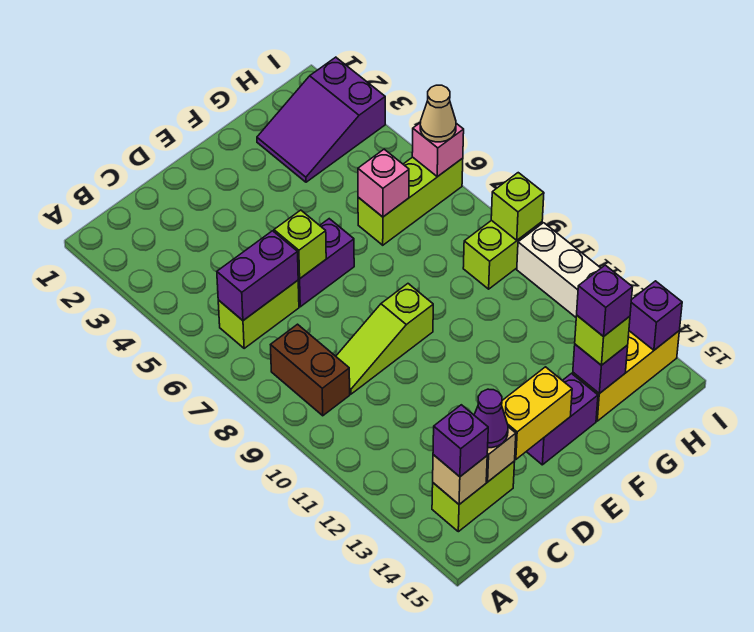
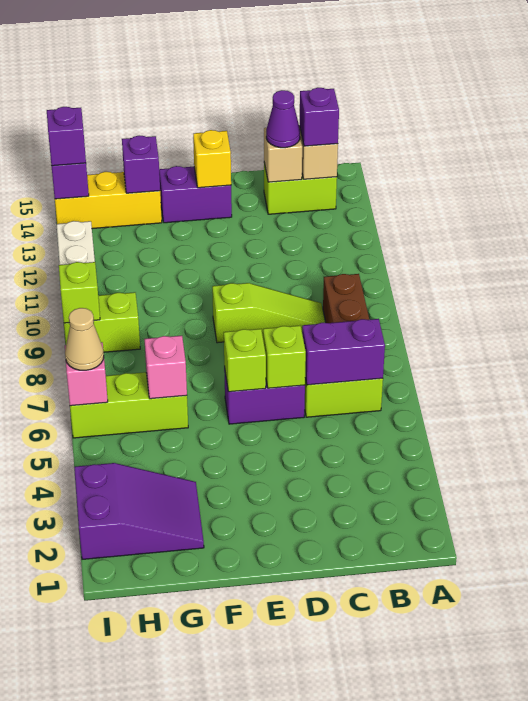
yellow brick D14:E14 level 2 -> yellow brick E14 level 2
lime brick G14 level 3 -> lime brick E6 level 2
purple brick G14 level 4 -> purple brick I14 level 3

